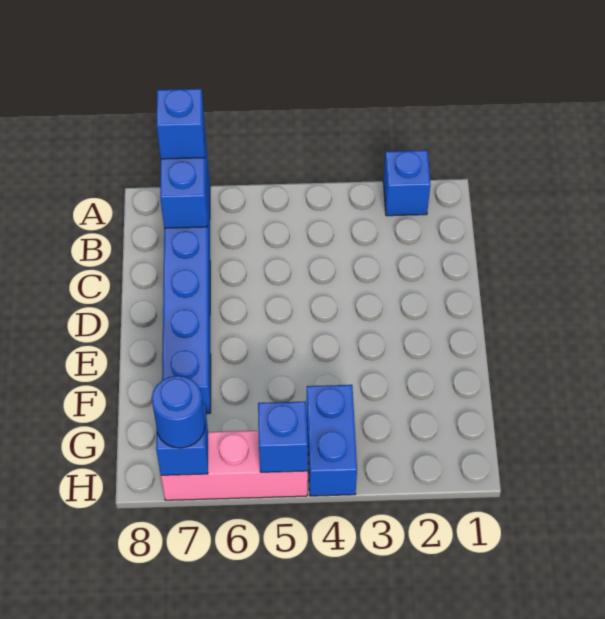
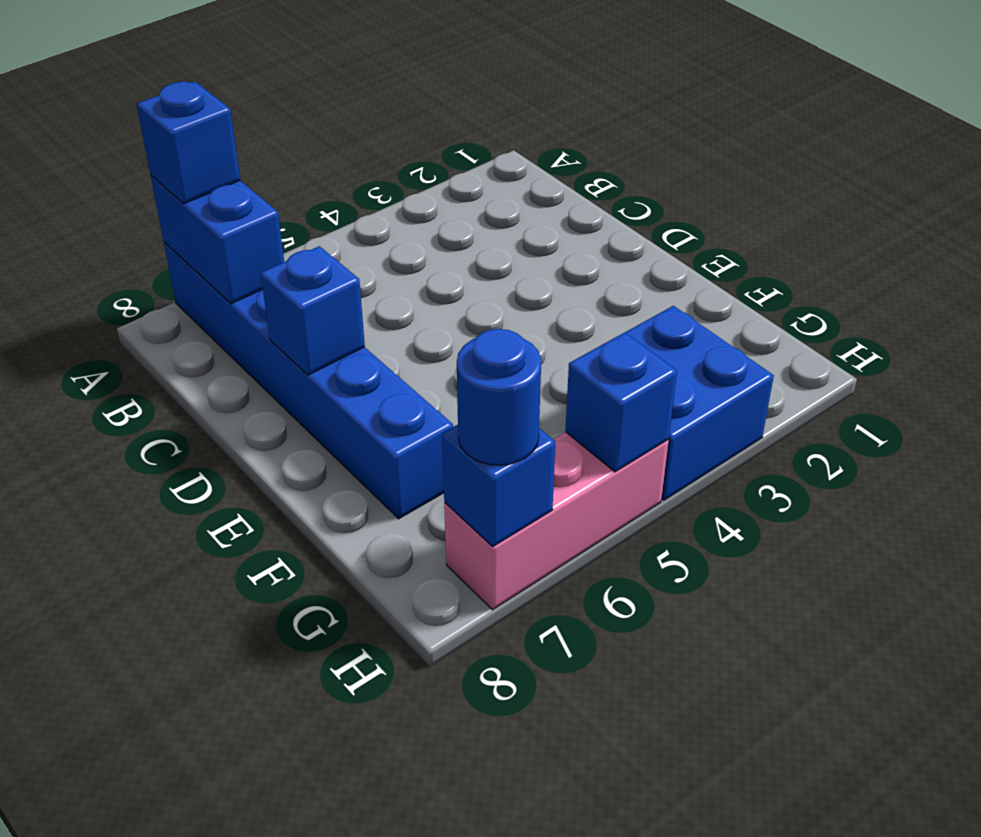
blue brick A2 level 1 -> blue brick D7 level 2
blue brick G4:H4 level 1 -> blue brick G3:H4 level 1

